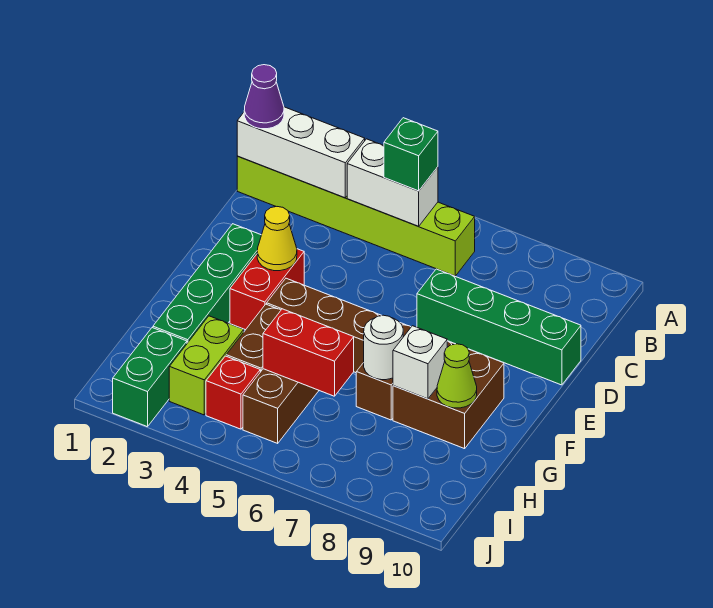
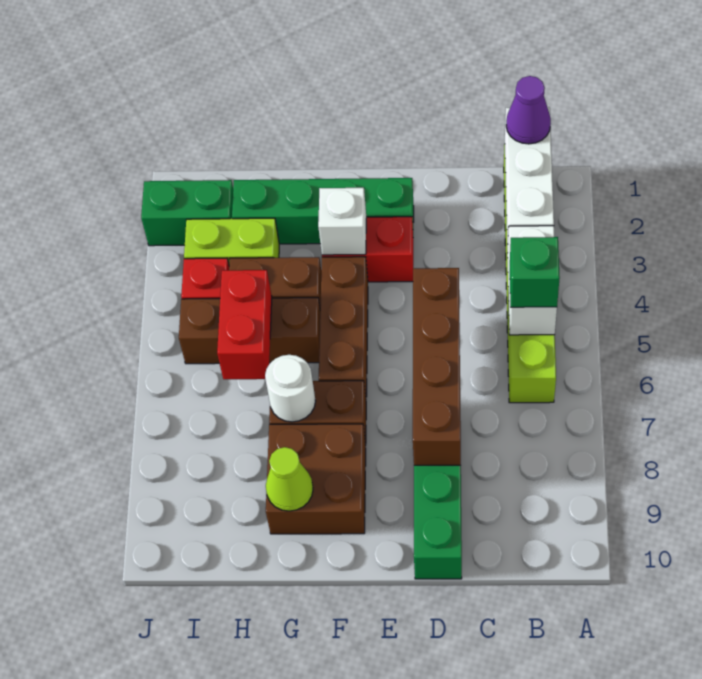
none -> brown brick D5:D8 level 2
yellow cone E3 level 2 -> none
white brick G8 level 2 -> white brick F3 level 2

